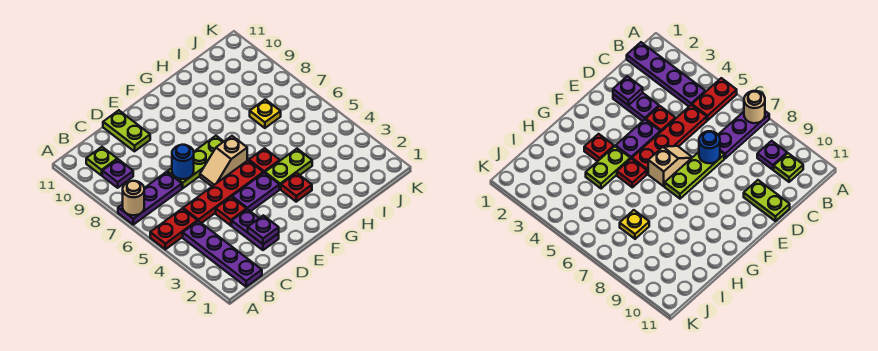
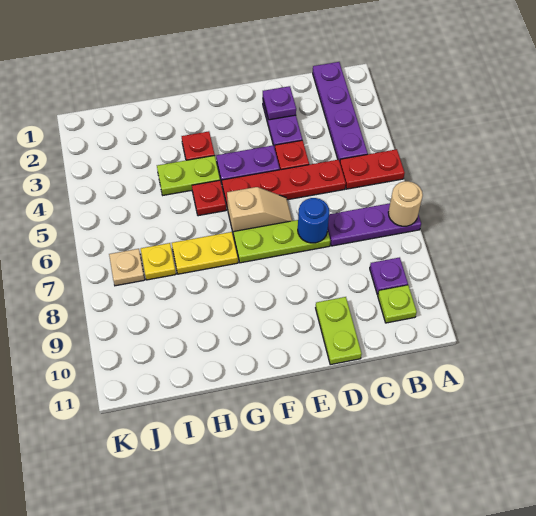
none -> yellow plate G7:H7 level 1
none -> tan plate J7 level 1

